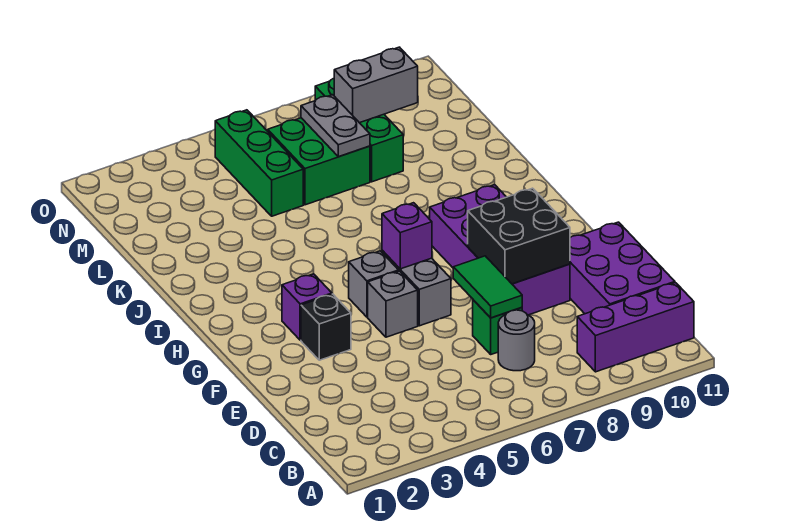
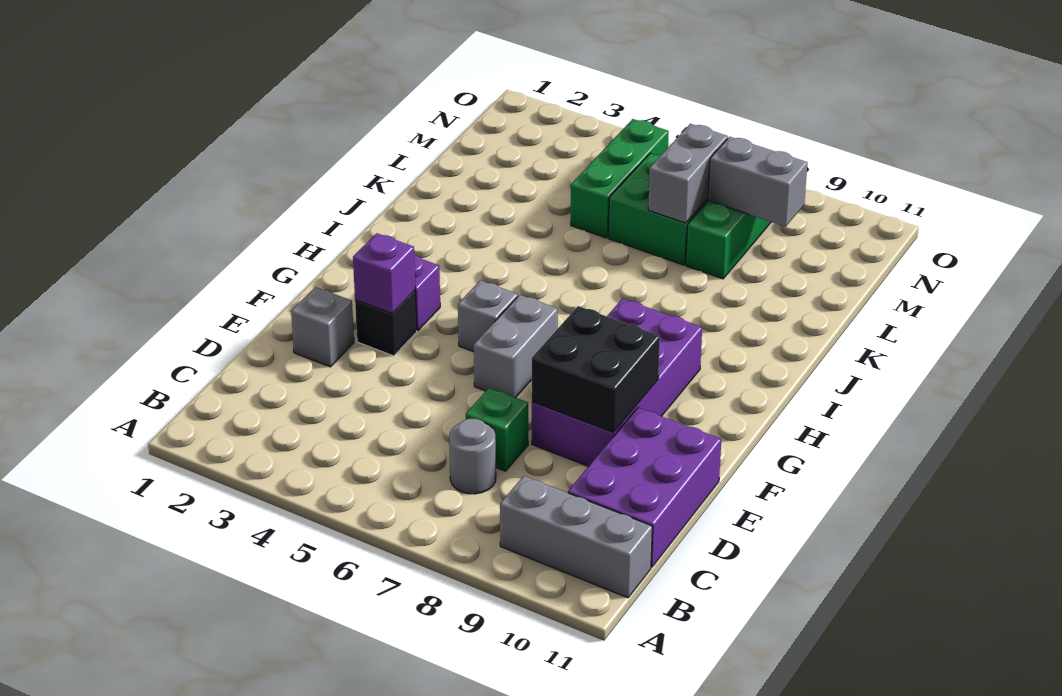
purple brick B9:B11 level 1 -> grey brick B9:B11 level 1
green tile D7:E7 level 2 -> none
grey brick F5 level 1 -> grey brick E2 level 1
purple brick G6 level 2 -> purple brick F3 level 2
grey plate L7:M7 level 2 -> grey brick L7:M7 level 2

